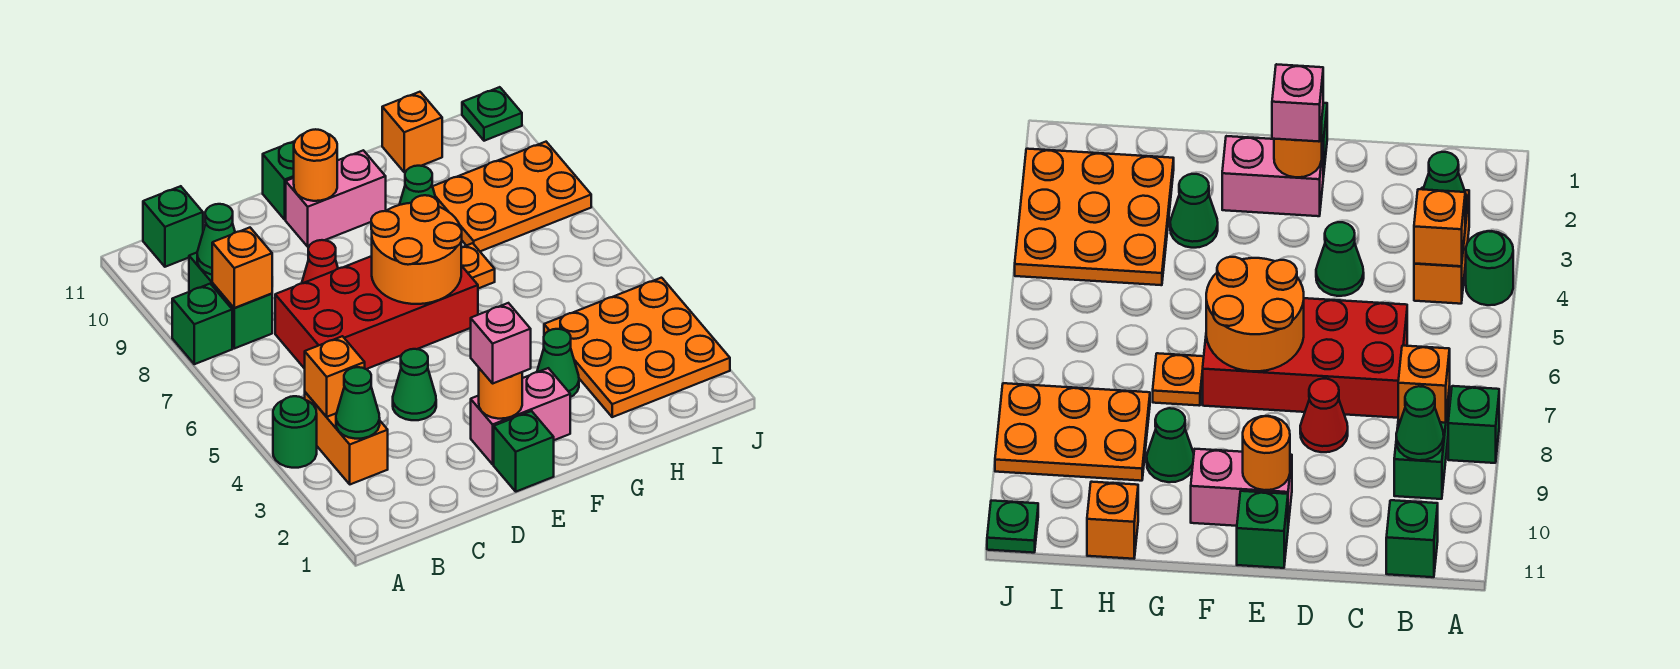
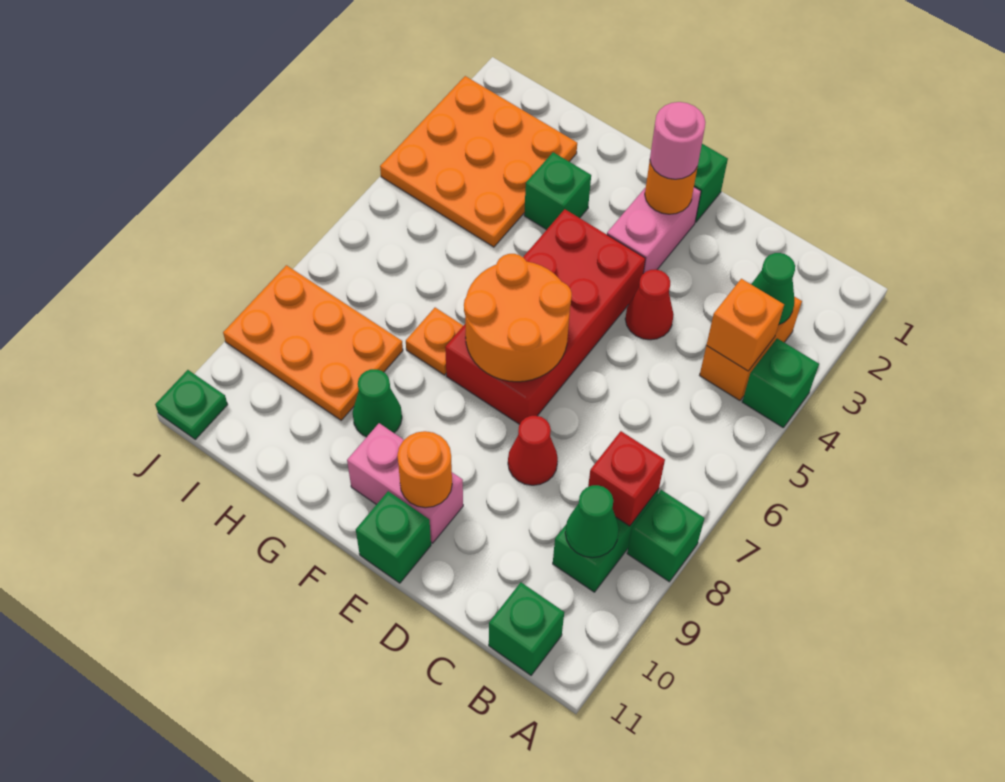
green round brick A4 level 1 -> green brick A4 level 1
orange brick B8 level 2 -> red brick B8 level 2
red brick C6:F7 level 1 -> red brick E4:F7 level 1
green cone D4 level 1 -> red cone D4 level 1
pink brick E2:F2 level 1 -> pink brick E2:E3 level 1
pink brick E2 level 3 -> pink round brick E2 level 3
green cone G3 level 1 -> green brick G3 level 1
orange brick H11 level 1 -> none

